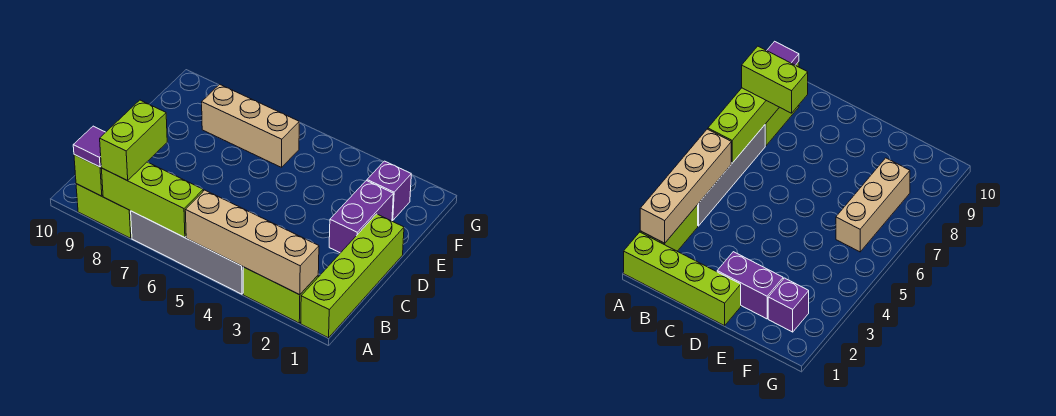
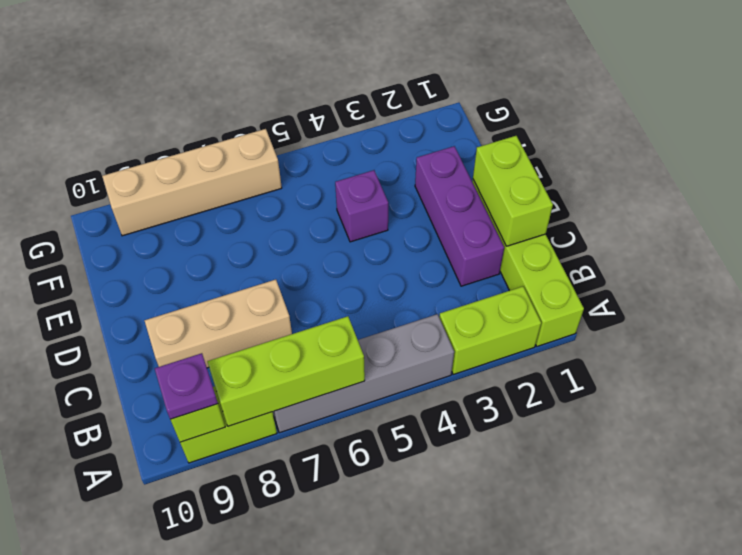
tan brick A2:A5 level 2 -> tan brick G6:G9 level 1
lime brick A8:B8 level 3 -> lime brick C1:D1 level 2
purple tile A9 level 3 -> purple plate A9 level 3
purple brick D2:E2 level 1 -> purple brick C2:E2 level 1
purple brick F2 level 1 -> purple brick E4 level 1
tan brick F6:F8 level 1 -> tan brick C7:C9 level 1

